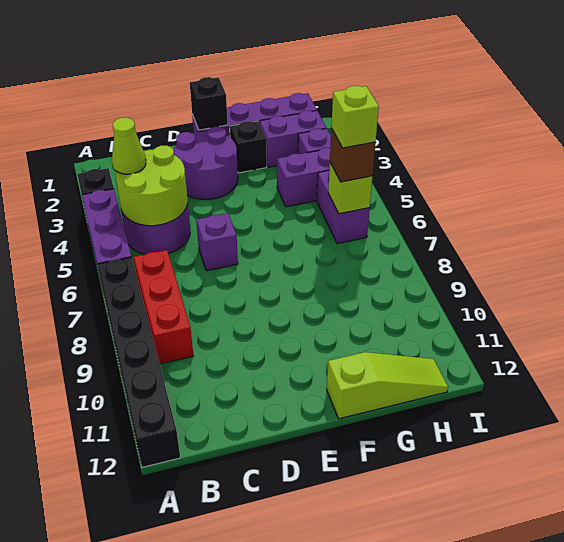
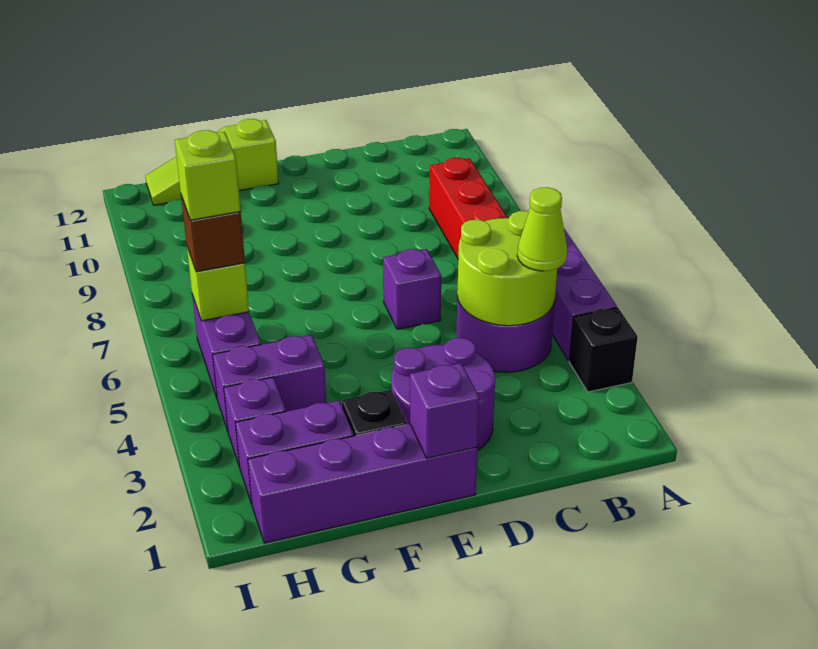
black brick A7:A12 level 1 -> none
black brick E1 level 2 -> purple brick E1 level 2

